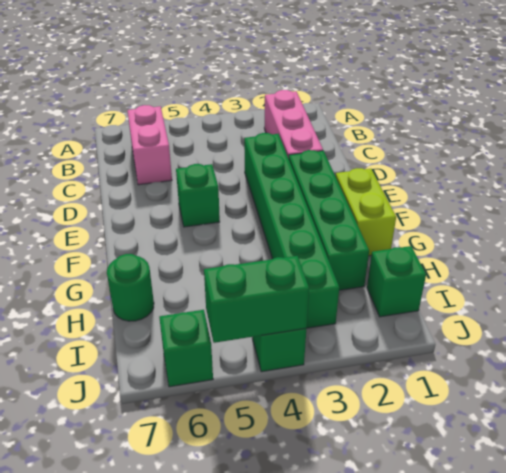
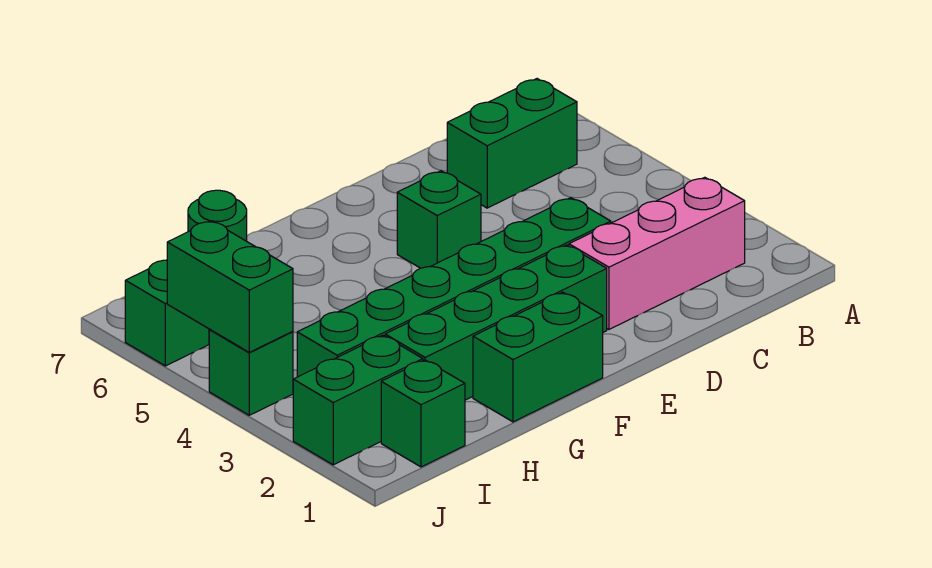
pink brick B6:C6 level 1 -> green brick B6:C6 level 1
lime brick F1:G1 level 1 -> green brick F1:G1 level 1
none -> green brick I2:J2 level 1

